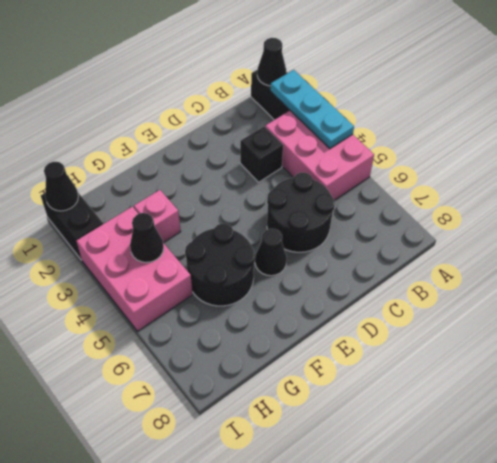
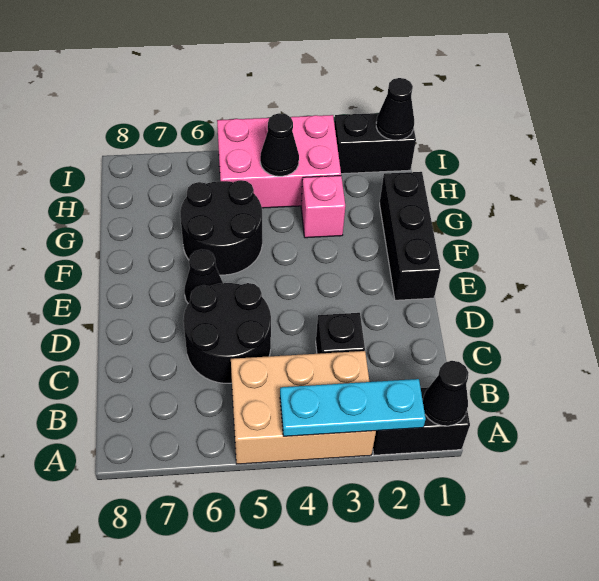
pink brick A3:B5 level 1 -> tan brick A3:B5 level 1
none -> black brick E1:G1 level 1

